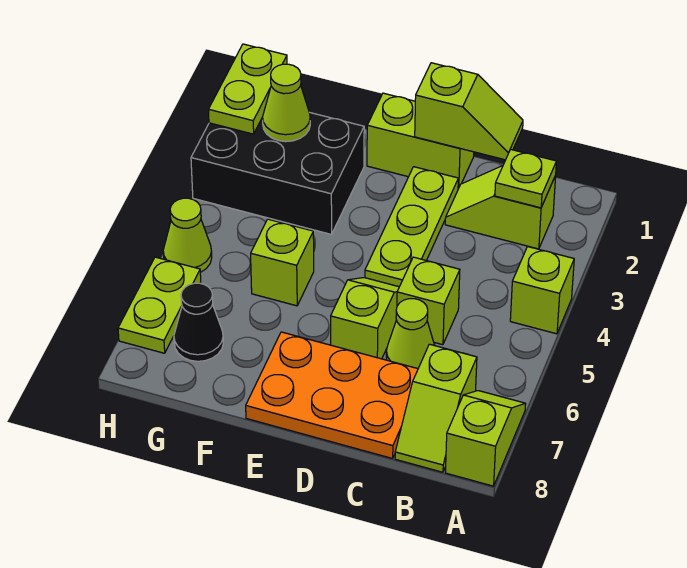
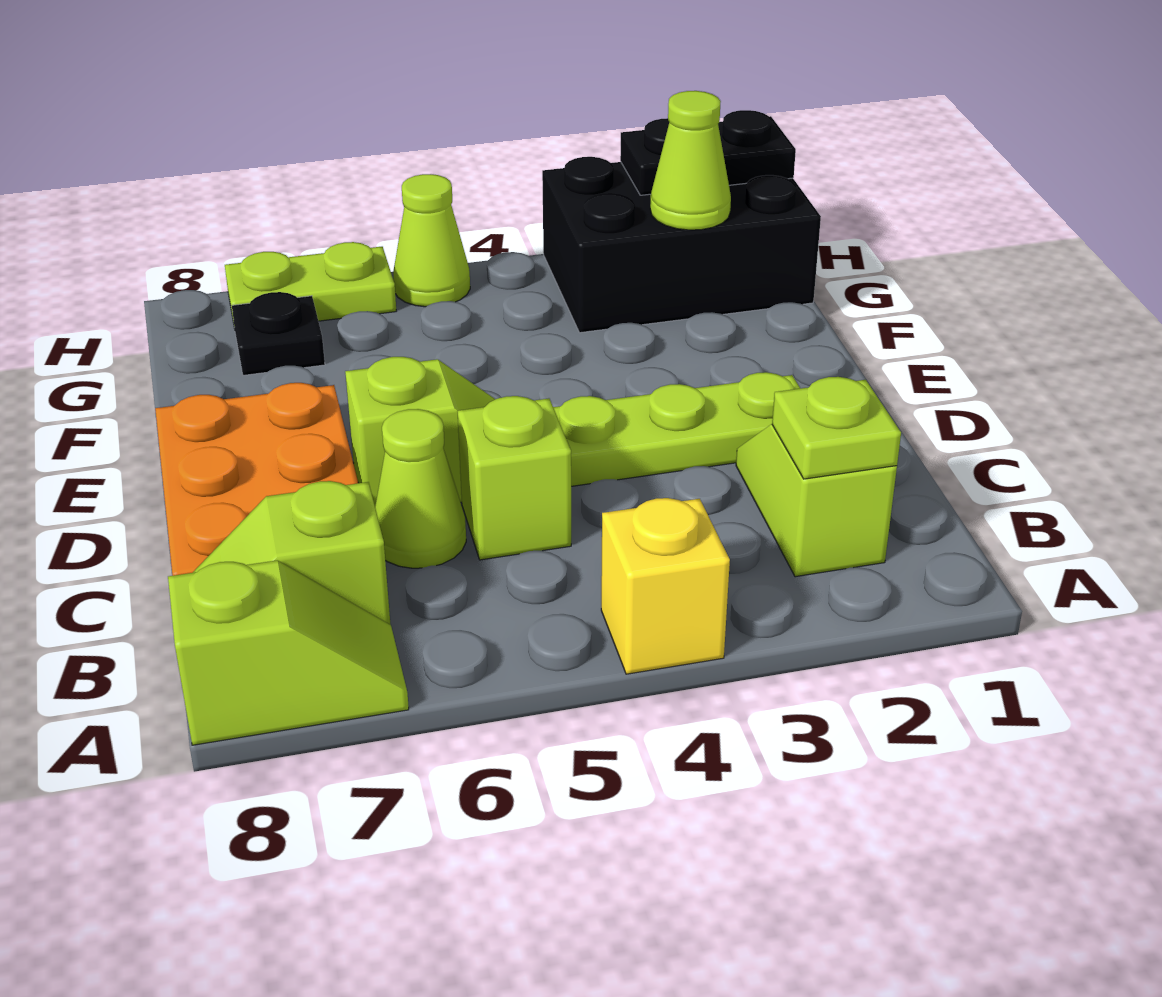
lime brick A4 level 1 -> yellow brick A4 level 1
lime slope C1:D1 level 2 top D -> none
lime brick D1:E1 level 1 -> none
black brick F2:H3 level 1 -> black brick G1:H3 level 1
lime brick F5 level 1 -> none
black cone G7 level 1 -> black plate G7 level 1
lime plate H1:H2 level 2 -> black plate H1:H2 level 2

